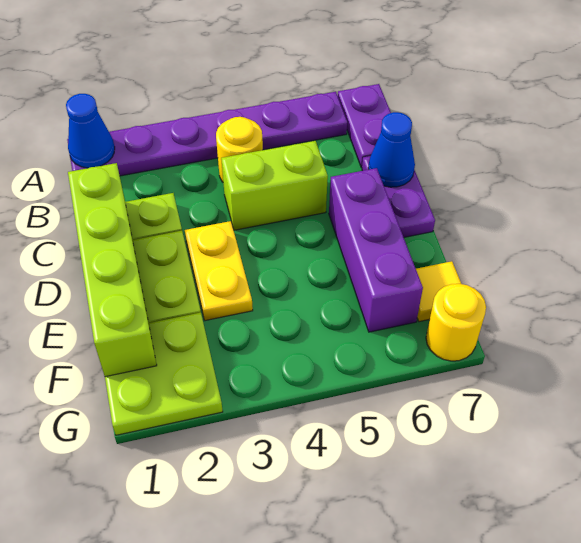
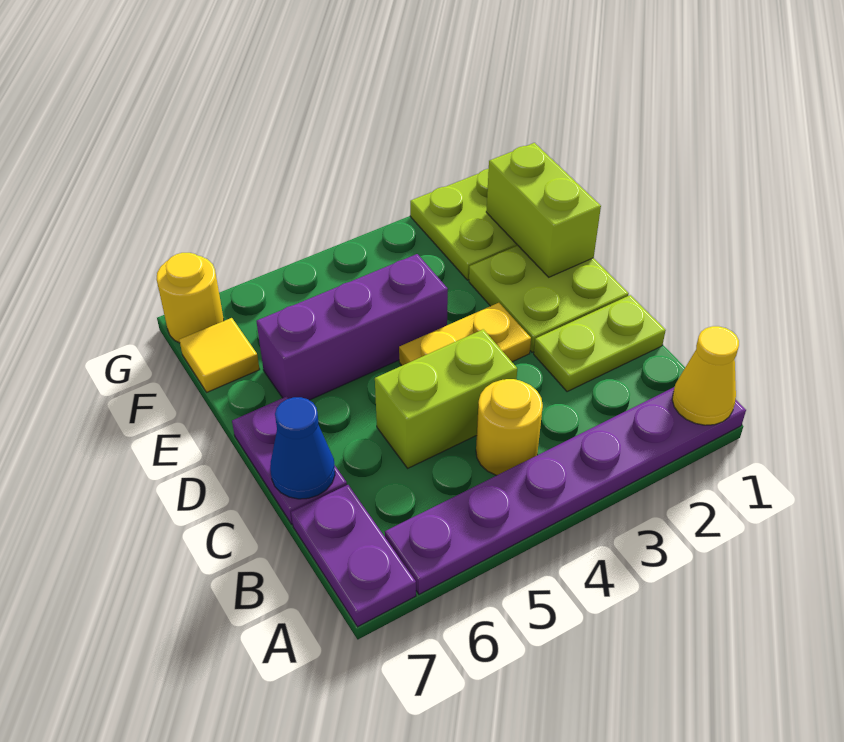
blue cone A1 level 2 -> yellow cone A1 level 2
lime brick C1:F1 level 2 -> lime brick E1:F1 level 2
yellow plate D3:E3 level 1 -> yellow plate D3:D4 level 1
purple brick D6:F6 level 1 -> purple brick E4:E6 level 1

